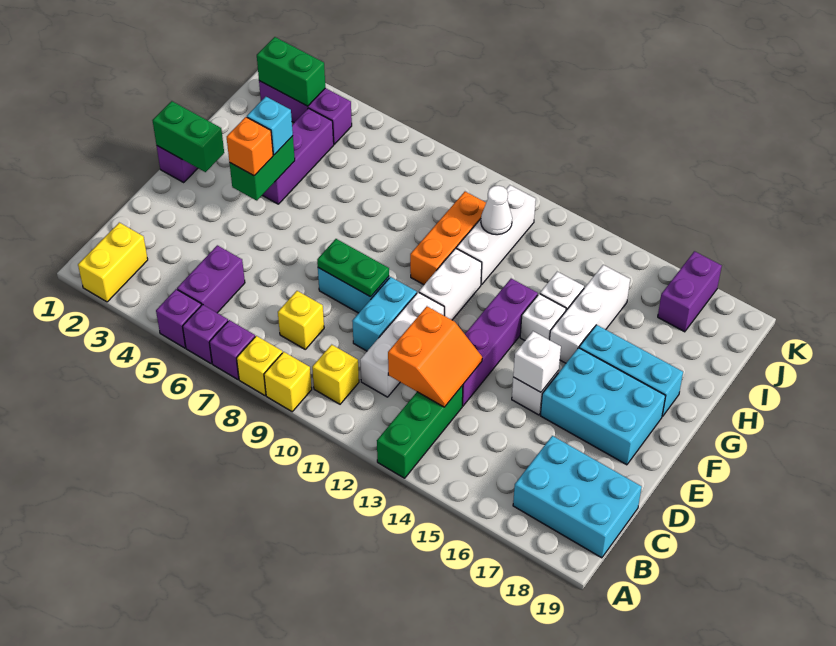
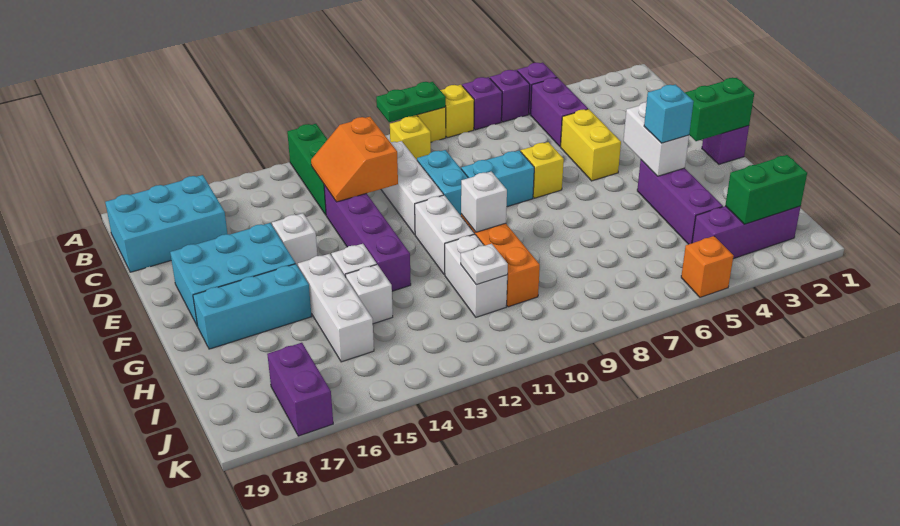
yellow brick A2:B2 level 1 -> yellow brick D5:E5 level 1
yellow brick C8 level 1 -> yellow brick E7 level 1
green plate E8:E9 level 2 -> green plate A9:A10 level 2
white brick E15 level 2 -> white brick G10 level 2
green brick F4:G4 level 2 -> white brick F4:G4 level 2
orange brick F4 level 3 -> orange brick K5 level 1
white brick H11:J11 level 1 -> white brick H11:I11 level 1
white cone I11 level 2 -> white plate I11 level 2

